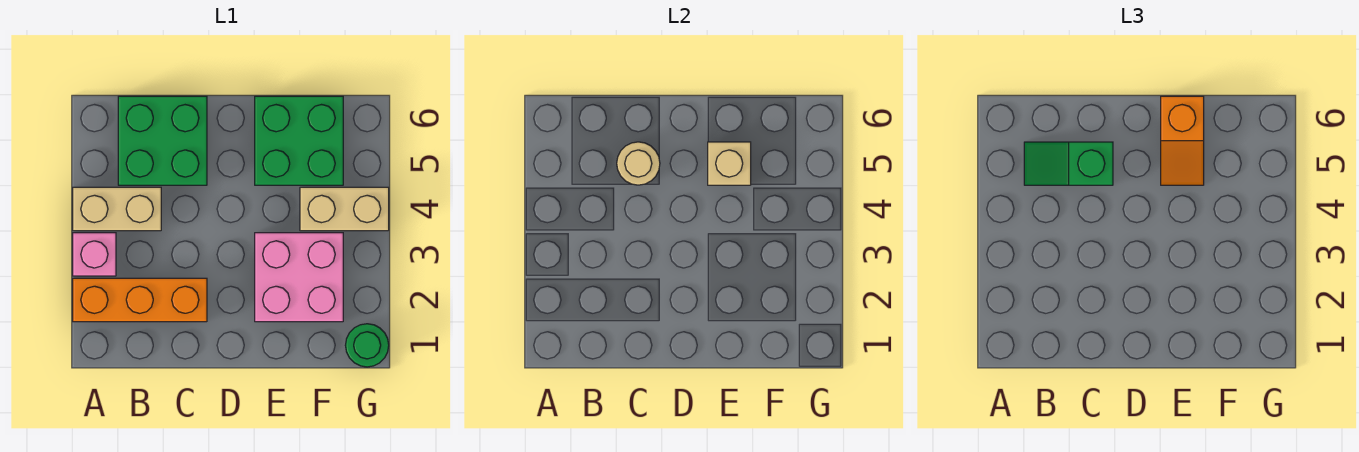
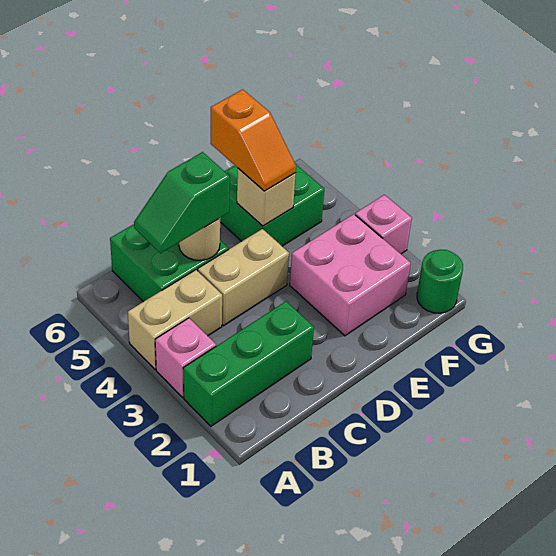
orange brick A2:C2 level 1 -> green brick A2:C2 level 1
tan brick F4:G4 level 1 -> tan brick C4:D4 level 1
none -> pink brick G3 level 1

